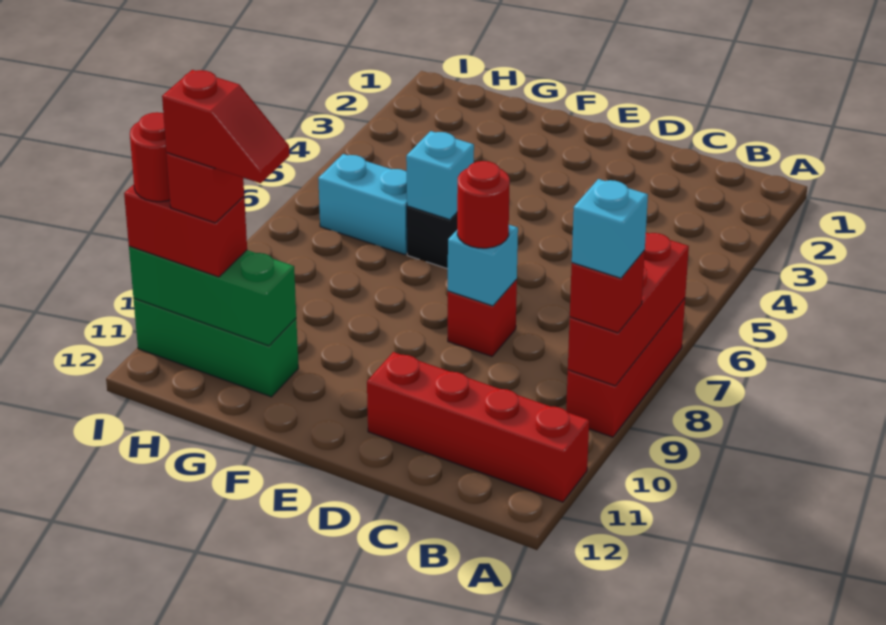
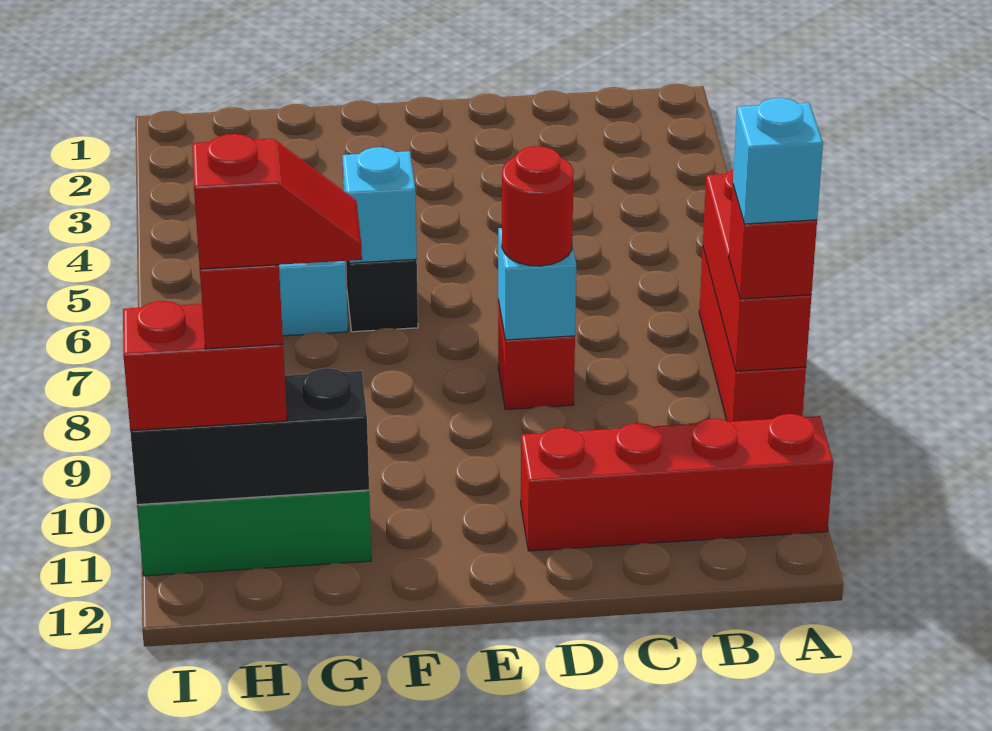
green brick G11:I11 level 2 -> black brick G11:I11 level 2
red round brick I11 level 4 -> none

